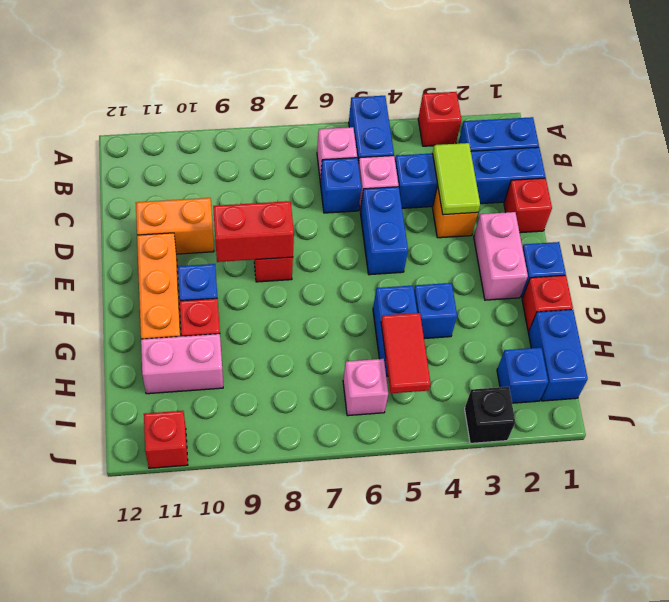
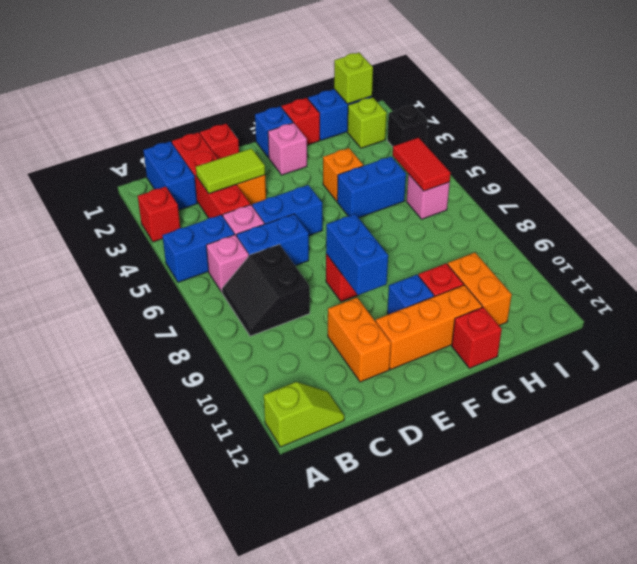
none -> lime slope A12:B12 level 1 top A
none -> black slope B7:C8 level 1 top C
blue brick C1:C4 level 1 -> red brick C1:C4 level 1
blue brick C6 level 1 -> blue brick C6:D6 level 1
pink brick E2:F2 level 1 -> pink brick F2 level 1
red brick E8:E9 level 2 -> blue brick E8:E9 level 2
blue brick G4 level 1 -> orange brick G4 level 1
red tile H5:I5 level 2 -> red tile I5:I6 level 2
pink brick H10:H11 level 1 -> orange brick H10:H11 level 1
none -> lime brick I1 level 2
blue brick I2 level 1 -> lime brick I2 level 1
red brick J11 level 1 -> red brick G12 level 1

